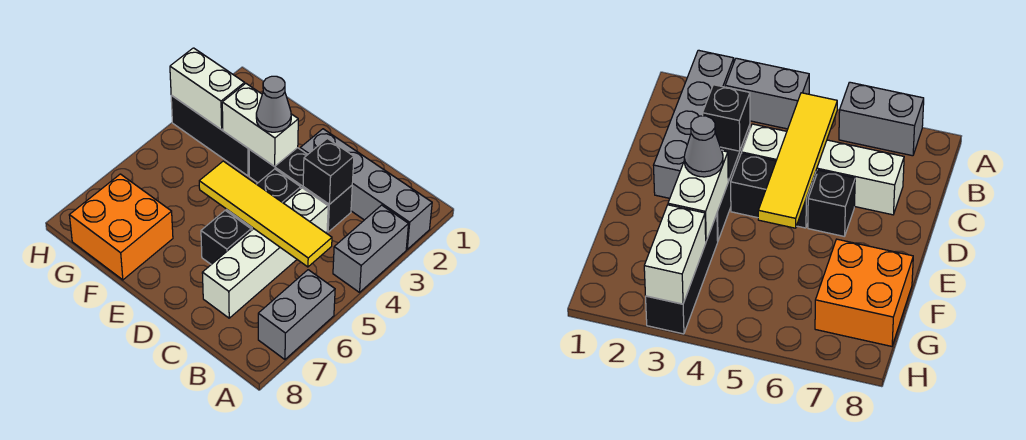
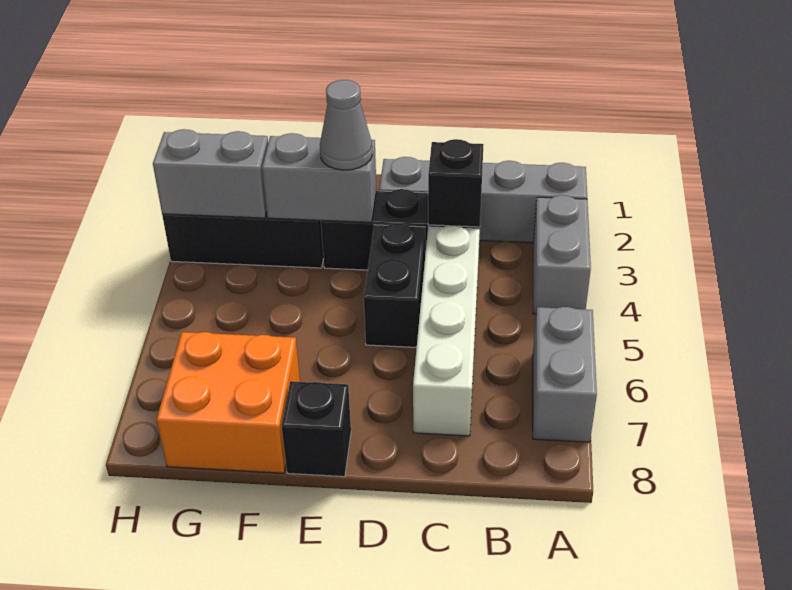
yellow tile B5:E5 level 2 -> none
black brick D6 level 1 -> black brick E8 level 1
white brick E3:F3 level 2 -> grey brick E3:F3 level 2
white brick G3:H3 level 2 -> grey brick G3:H3 level 2

